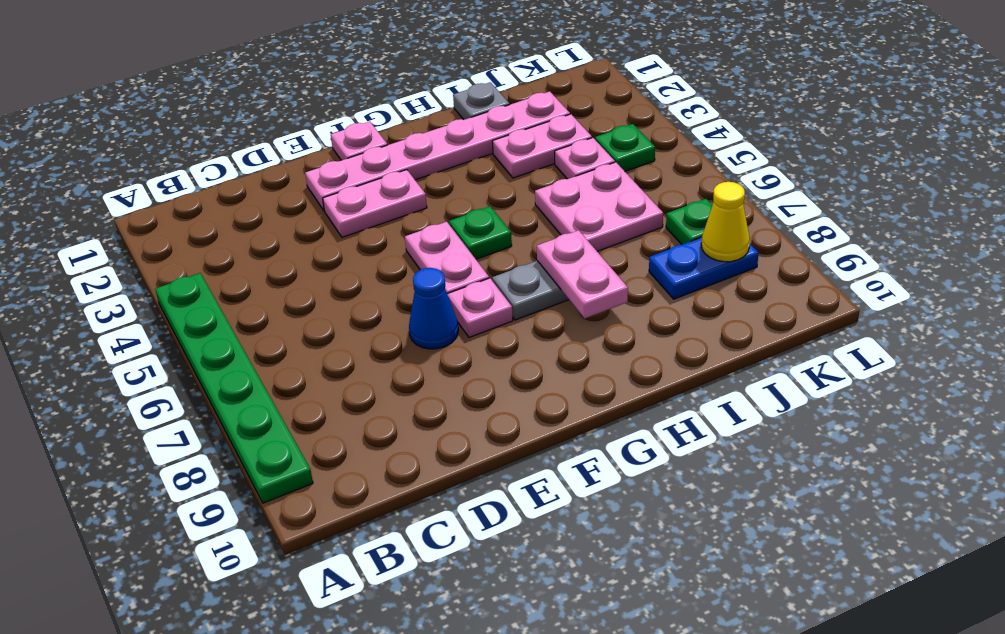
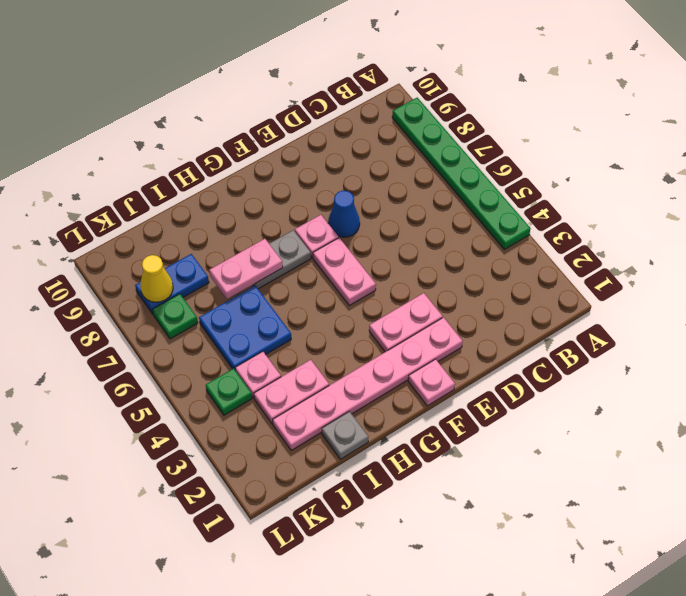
green plate G5 level 1 -> none
pink plate H7:H8 level 2 -> pink plate H7:I7 level 2
pink plate I5:J6 level 1 -> blue plate I5:J6 level 1

